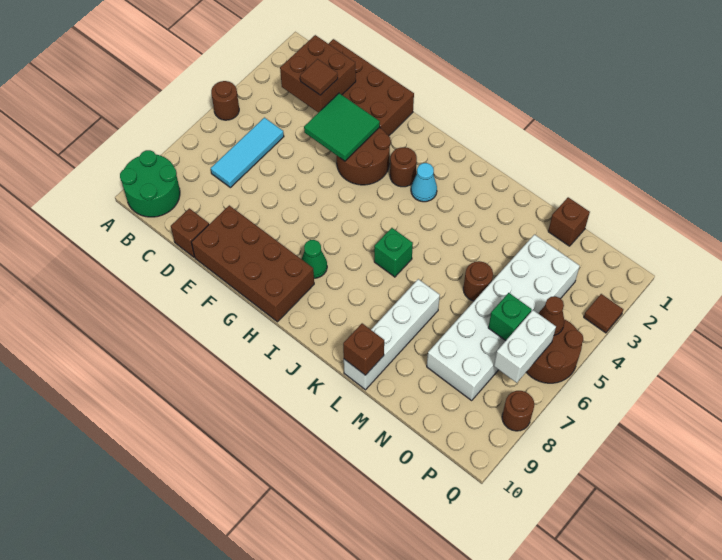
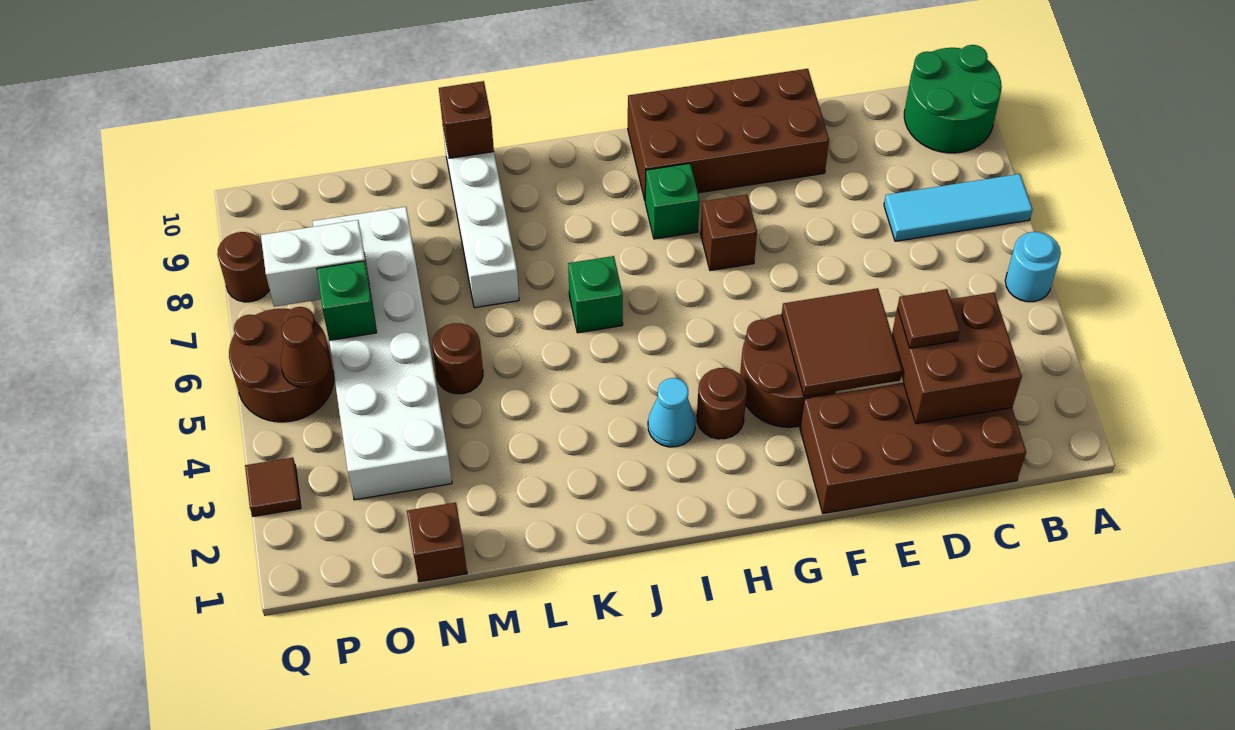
brown round brick A5 level 1 -> cyan round brick A5 level 1
cyan tile C5:C7 level 1 -> cyan tile A7:C7 level 1
brown brick D10 level 1 -> brown brick G7 level 1
green tile E3:F4 level 2 -> brown tile E3:F4 level 2
green cone H8 level 1 -> green brick H8 level 1
white brick P6:P7 level 2 -> white brick O7:P7 level 2

